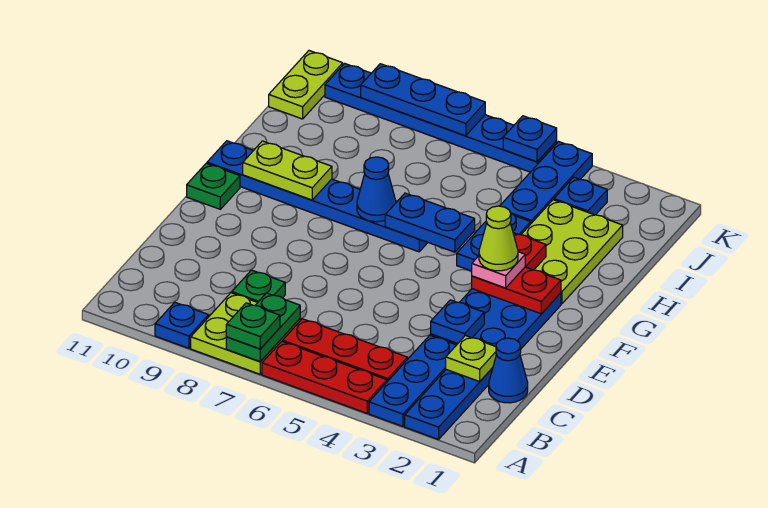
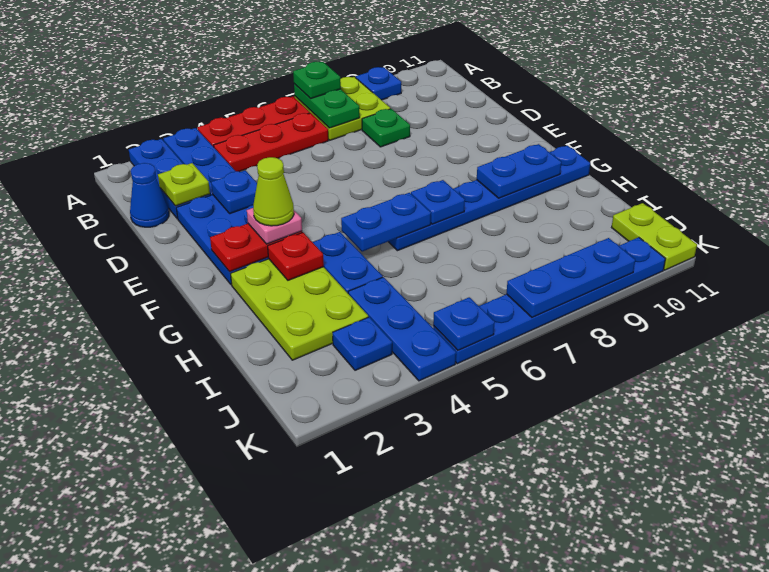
green plate F11 level 1 -> none
blue cone G7 level 2 -> blue plate G7 level 2
lime plate G9:G10 level 2 -> blue plate G9:G10 level 2

